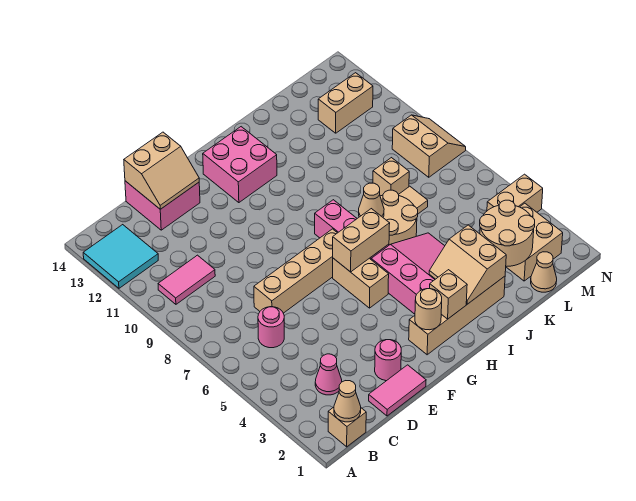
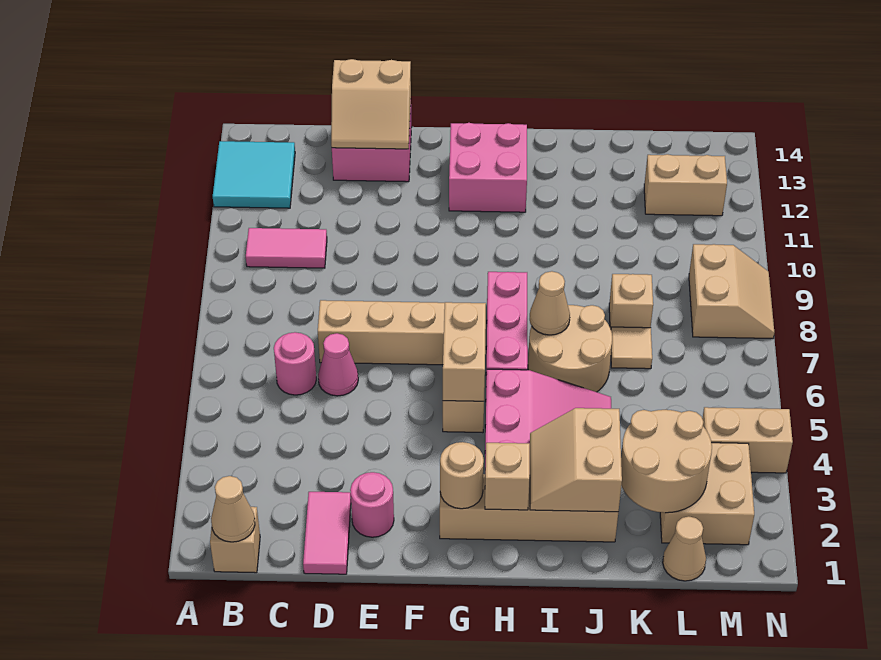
pink cone C3 level 1 -> pink cone D6 level 1
pink tile D1:E1 level 1 -> pink tile D1:D2 level 1
tan brick G6:H6 level 2 -> tan brick G5:G6 level 2

